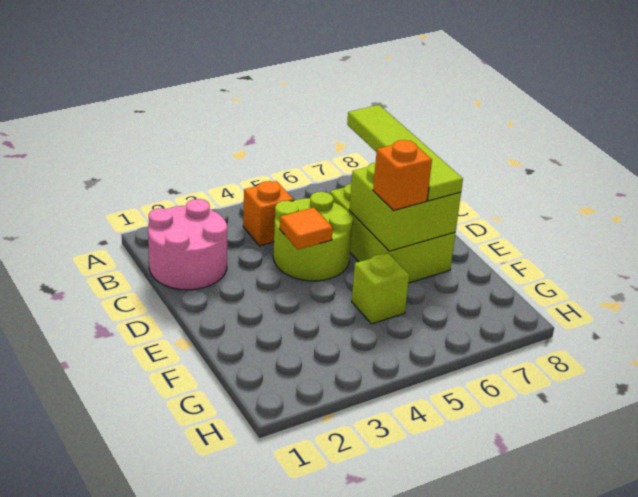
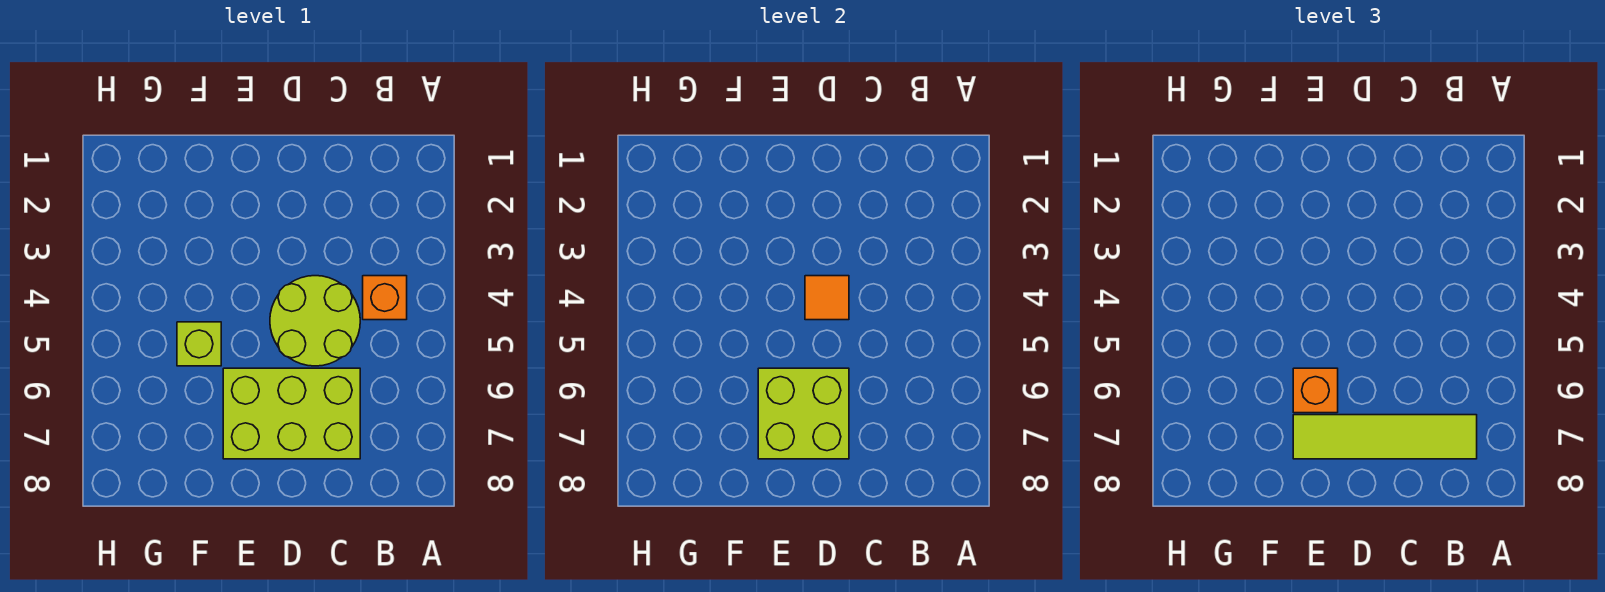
pink round brick B1:C2 level 1 -> none

